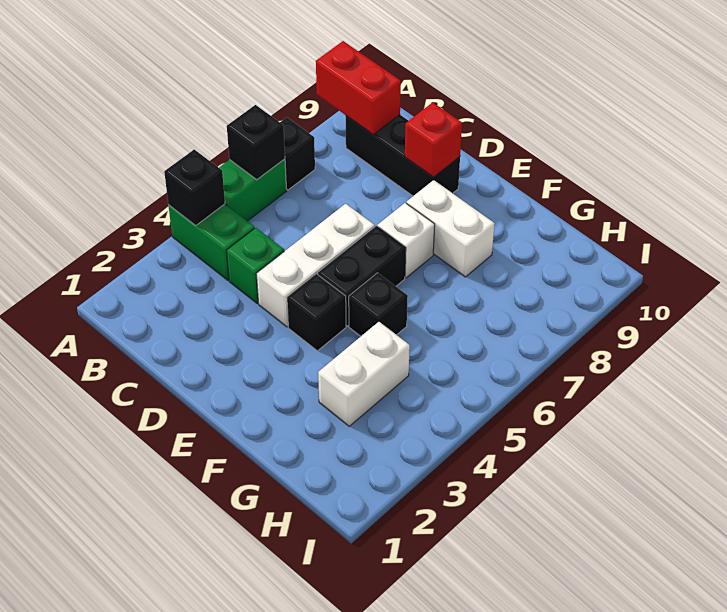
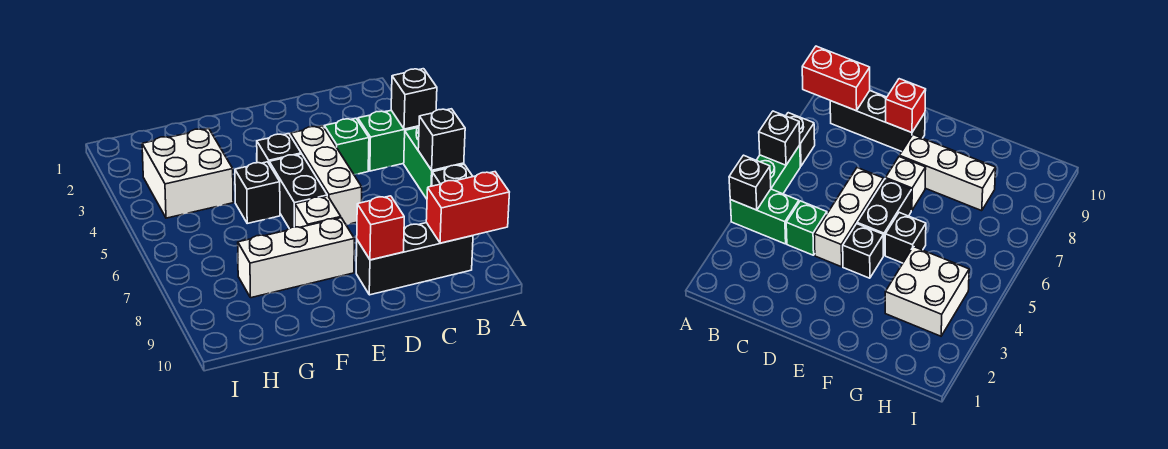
white brick E8:F8 level 1 -> white brick E8:G8 level 1
white brick G3:G4 level 1 -> white brick G3:H4 level 1

